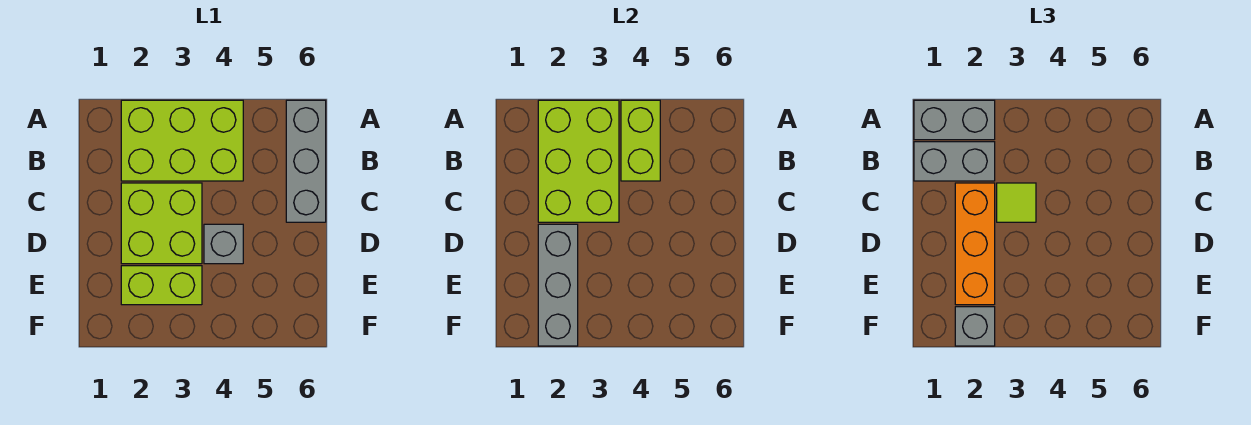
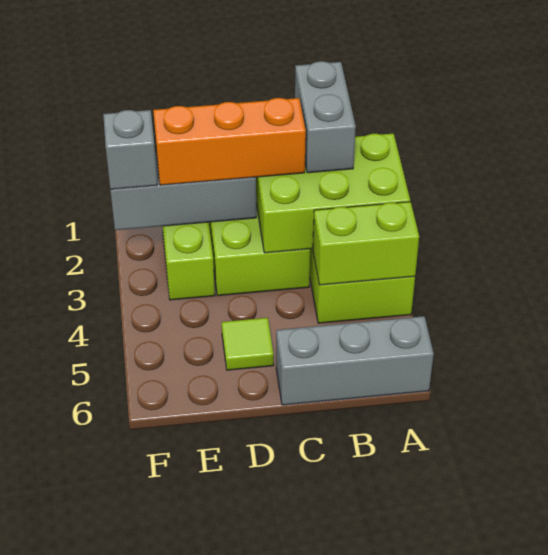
grey brick A1:A2 level 3 -> none
lime tile C3 level 3 -> lime tile D5 level 1
grey brick D4 level 1 -> none

